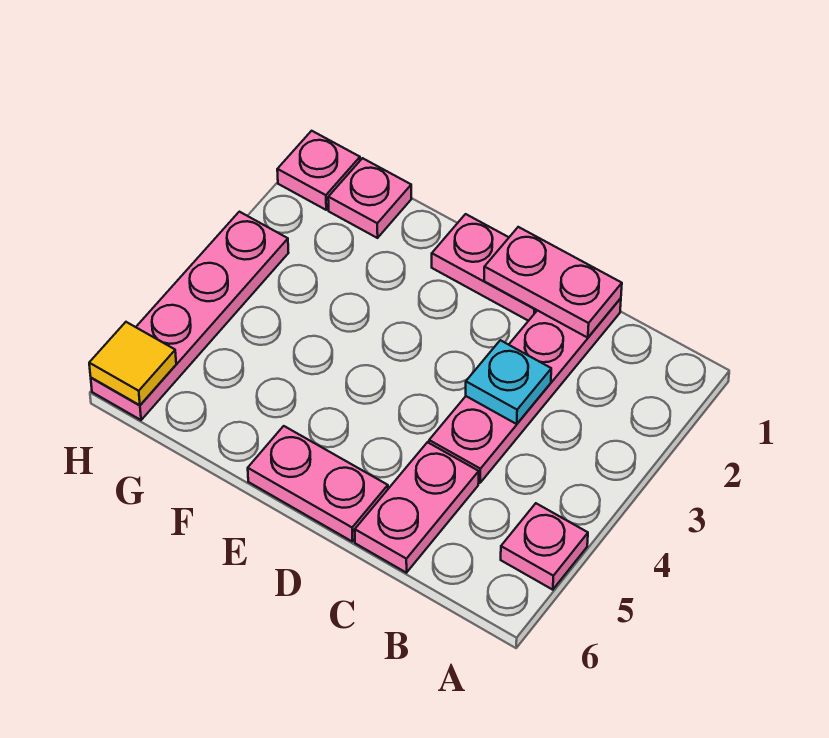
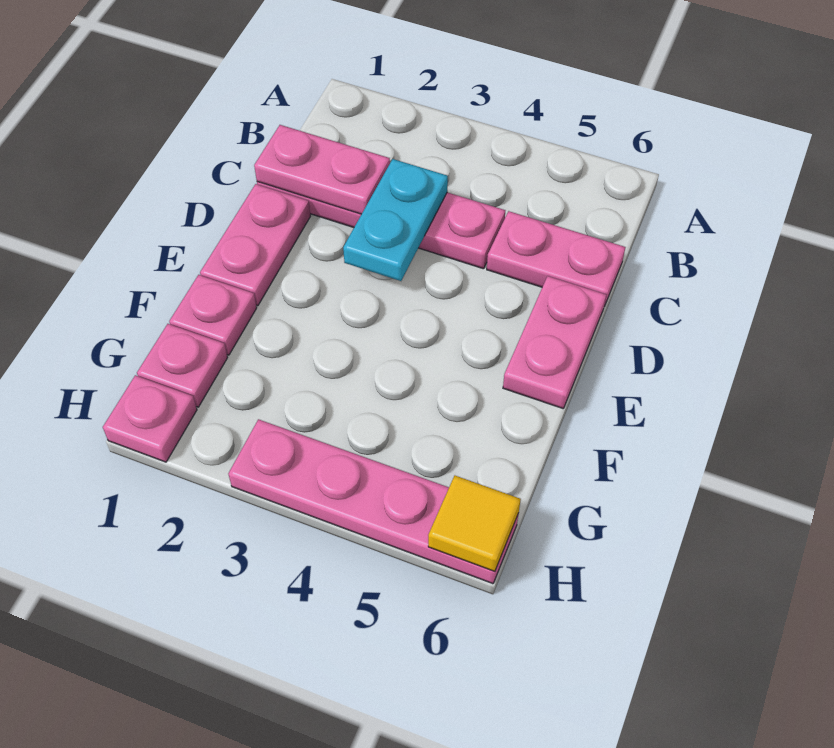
pink plate A5 level 1 -> pink plate F1 level 1
pink plate C1:D1 level 2 -> pink plate C1:C2 level 2
cyan plate C3 level 2 -> cyan plate C3:D3 level 2

